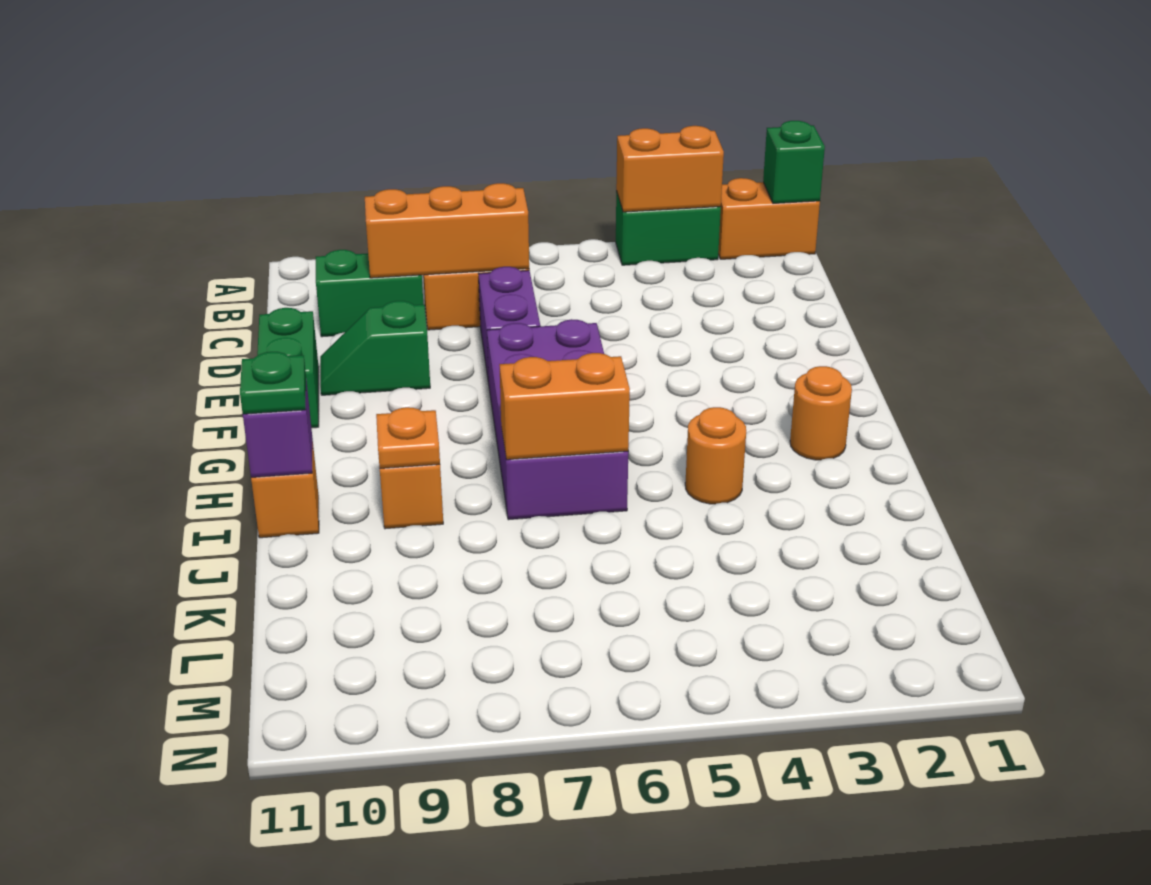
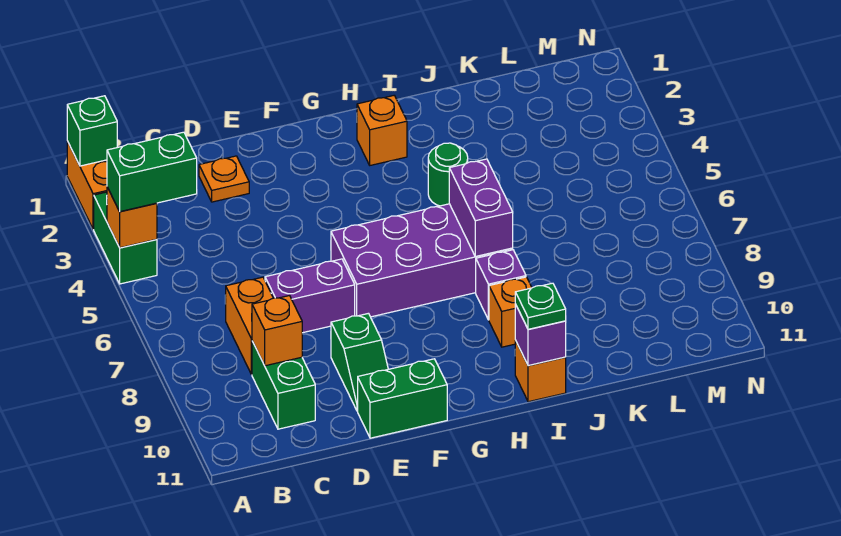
orange brick A3:A4 level 2 -> orange brick A4 level 2
none -> green brick A4:B4 level 3
orange brick C7:C9 level 2 -> orange brick C9 level 2
orange round brick H2 level 1 -> orange brick H2 level 1
orange round brick I4 level 1 -> green round brick I4 level 1
orange brick I6:I7 level 2 -> purple brick I6:I7 level 2
none -> purple brick I8 level 1
orange plate I9 level 2 -> orange plate D2 level 1

